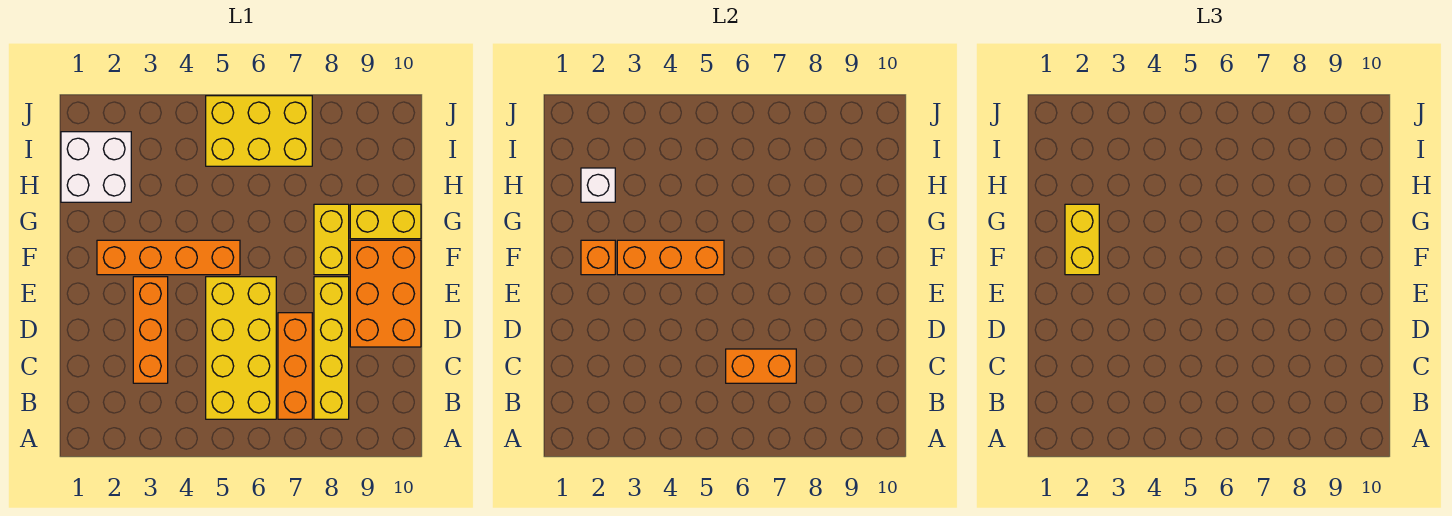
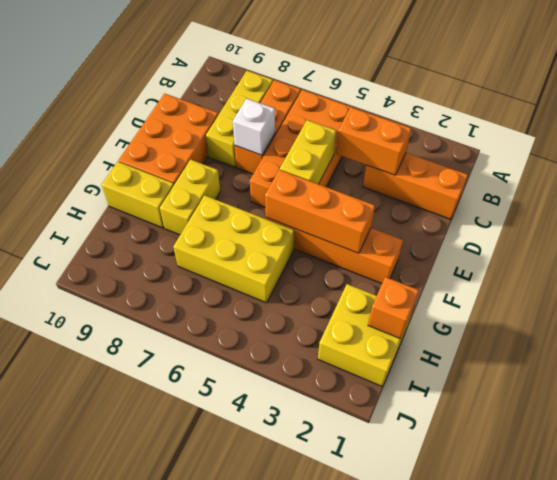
yellow brick B5:E6 level 1 -> orange brick B5:E6 level 1
yellow brick B8:E8 level 1 -> yellow brick B8:D8 level 1
orange brick C3:E3 level 1 -> orange brick C1:C3 level 1
orange brick C6:C7 level 2 -> orange brick C3:C4 level 2
orange brick F2 level 2 -> orange brick H1 level 2
yellow brick F2:G2 level 3 -> yellow brick D5:E5 level 2
white brick H1:I2 level 1 -> yellow brick H1:I2 level 1
white brick H2 level 2 -> white brick D7 level 2
yellow brick I5:J7 level 1 -> yellow brick G5:H7 level 1

